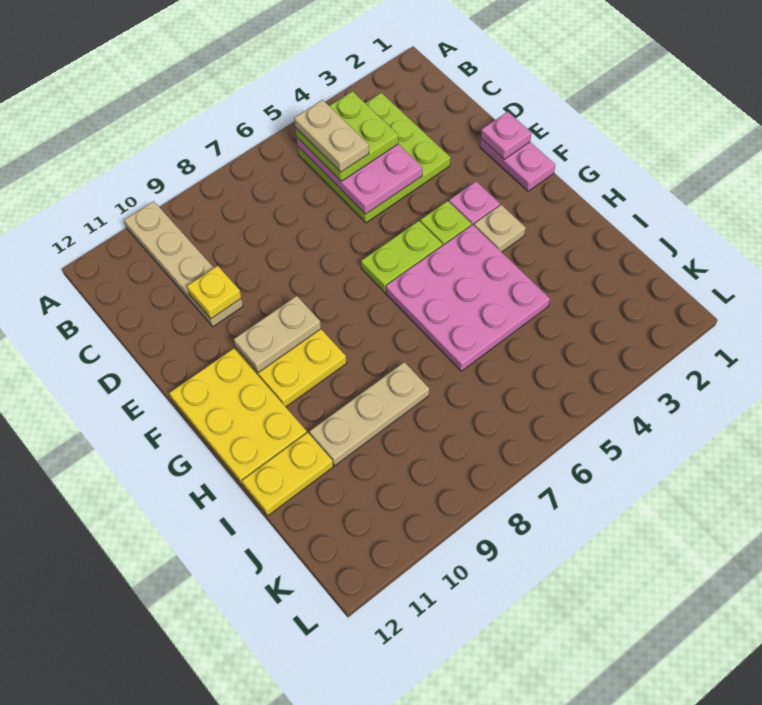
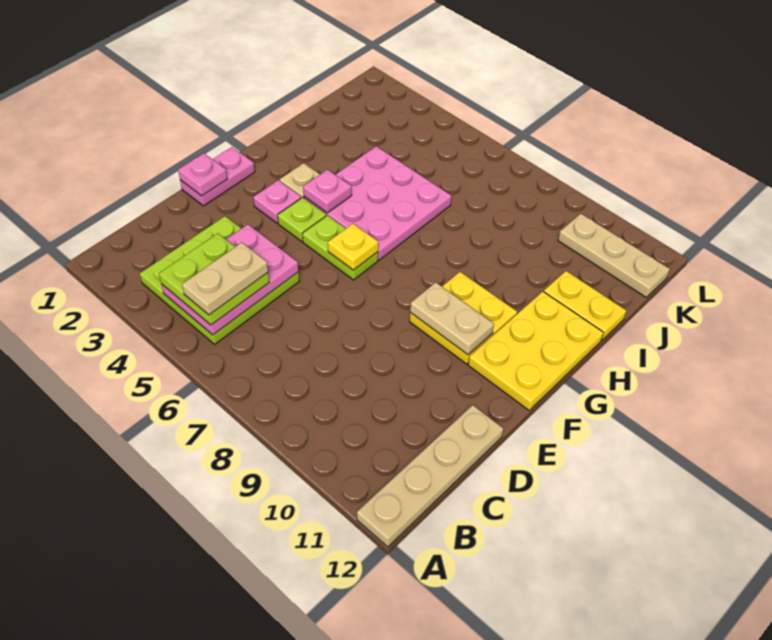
tan plate A10:D10 level 1 -> tan plate A12:D12 level 1
yellow plate D10 level 2 -> yellow plate F6 level 2
none -> pink plate G4 level 2
tan plate I8:I10 level 1 -> tan plate K10:K12 level 1

